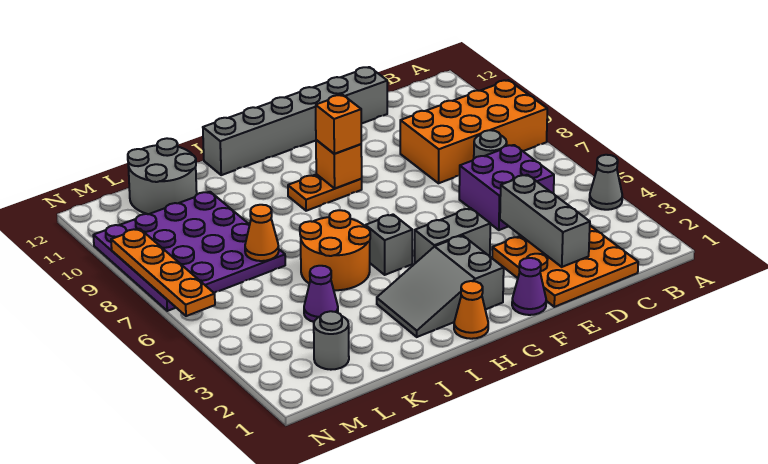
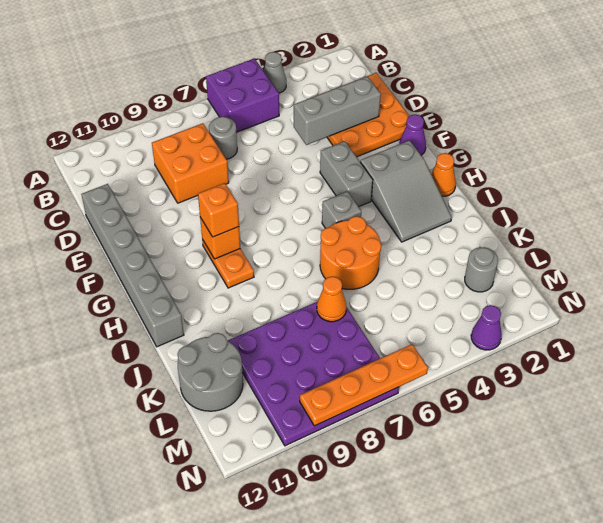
orange brick A8:D9 level 1 -> orange brick C8:D9 level 1
purple brick C5:D6 level 1 -> purple brick A5:B6 level 1
purple cone K4 level 1 -> purple cone N3 level 1

